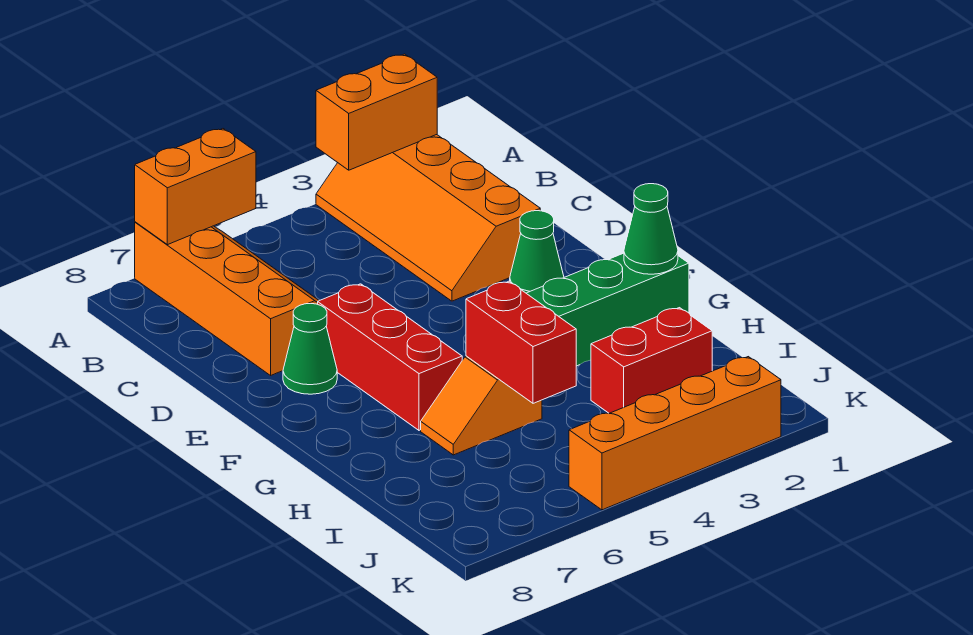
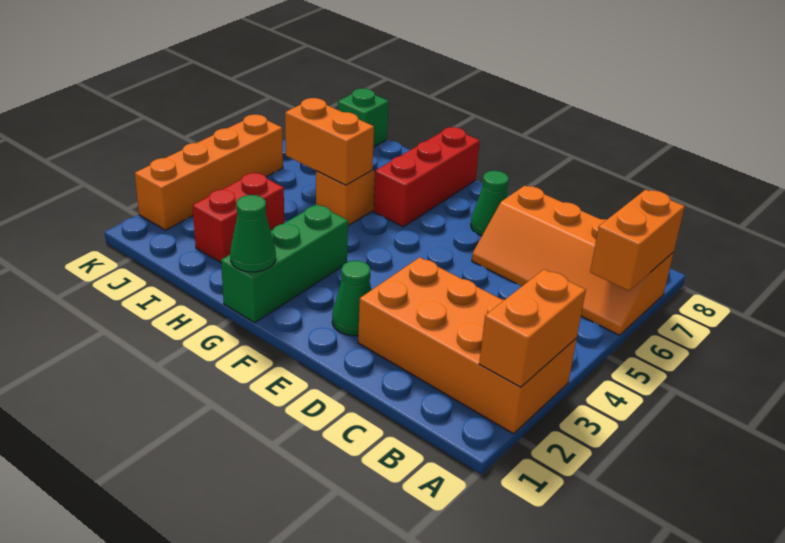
orange slope A2:D3 level 1 top 2 -> orange brick A2:D3 level 1
red brick E6:G6 level 1 -> red brick G6:G8 level 1
red brick H5:I5 level 2 -> orange brick H5:I5 level 2
none -> green brick J8 level 1

